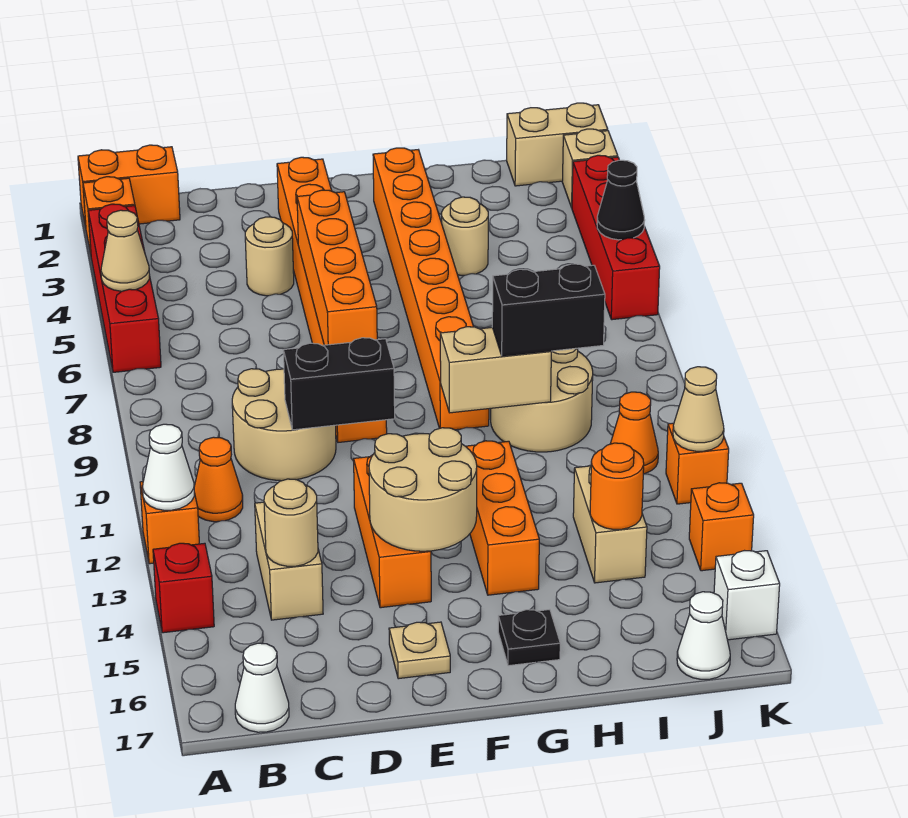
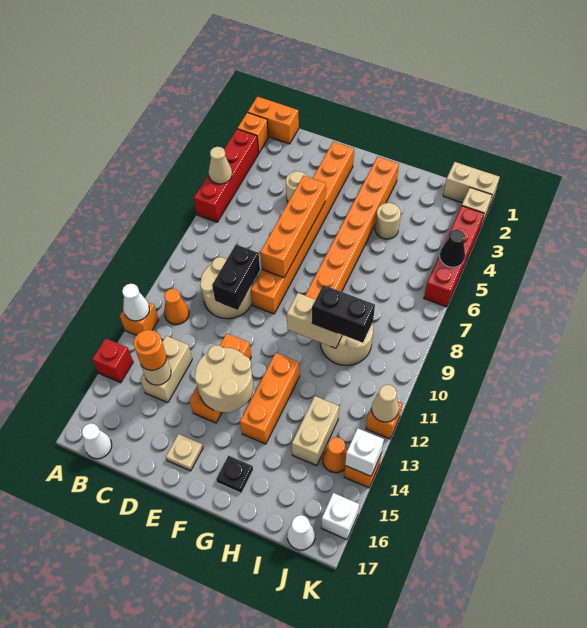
black brick D10:E10 level 2 -> black brick D9:D10 level 2
orange round brick I14 level 2 -> orange round brick C14 level 3
orange cone J11 level 1 -> orange cone J14 level 1
none -> white brick K14 level 2

